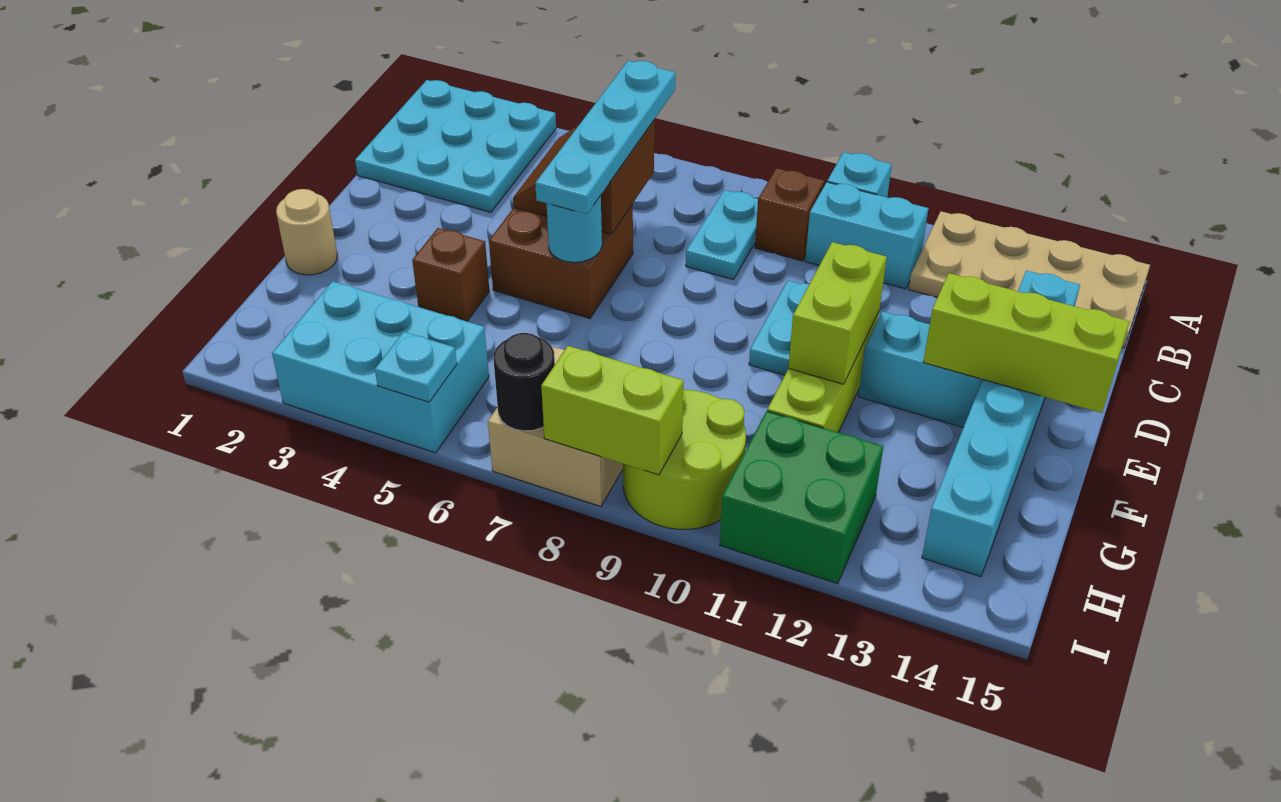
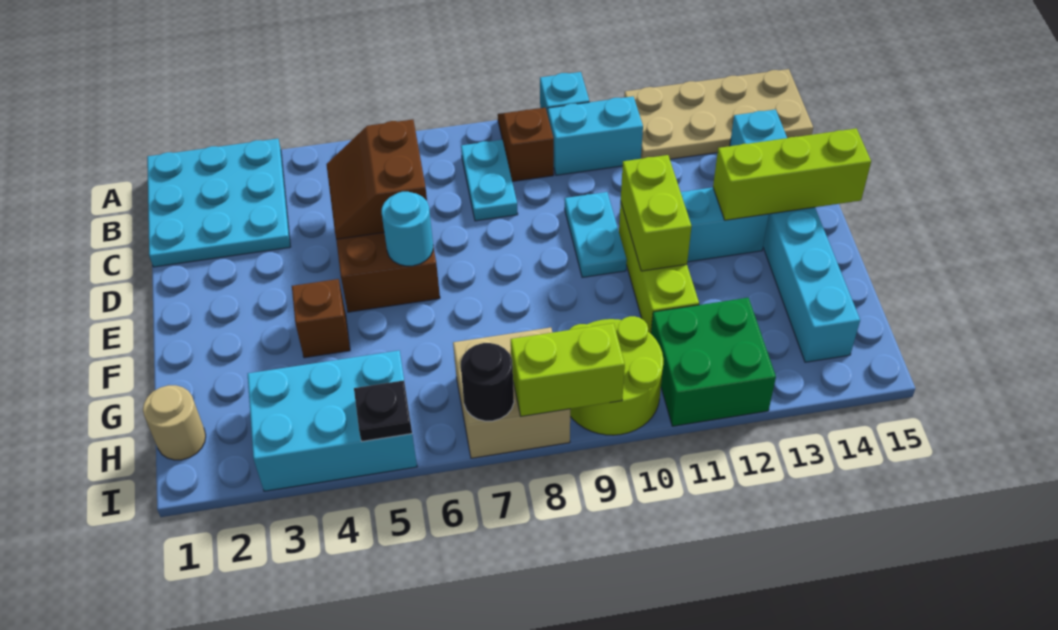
cyan plate B6:E6 level 3 -> none
tan round brick F1 level 1 -> tan round brick H1 level 1
cyan plate I5 level 2 -> black plate I5 level 2

